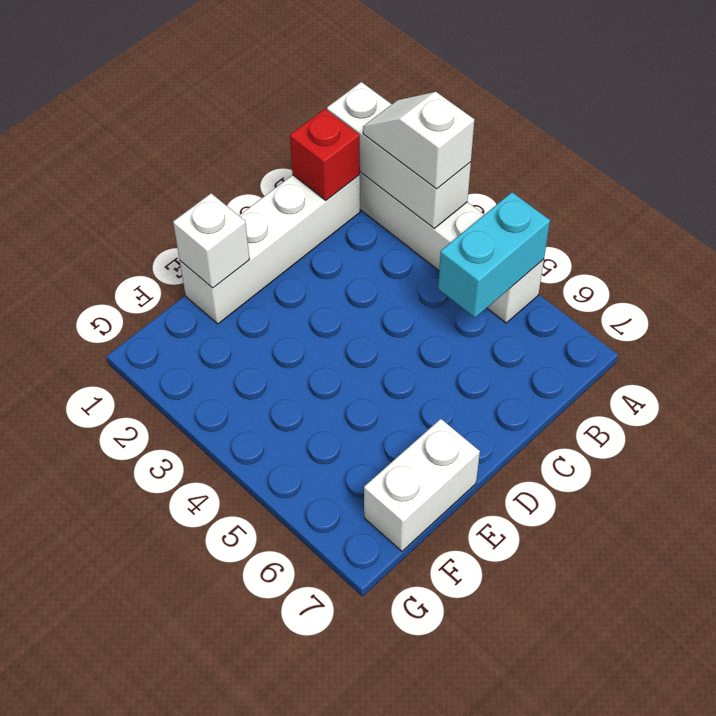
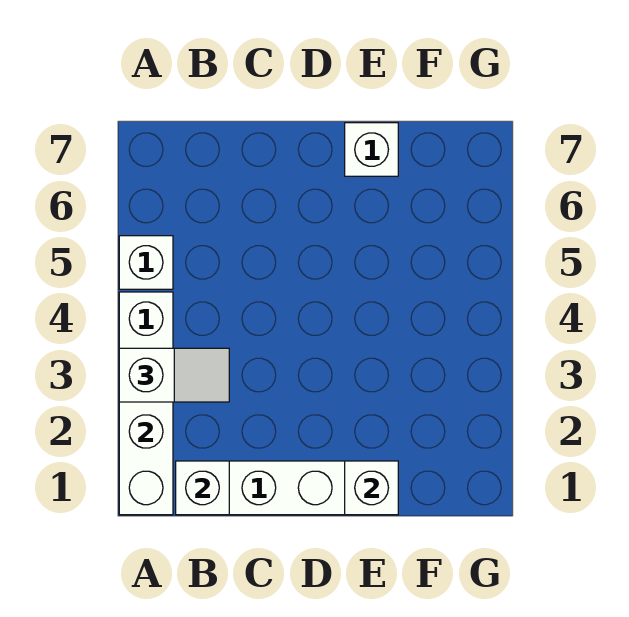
white slope A2:A3 level 3 top 3 -> white slope A3:B3 level 3 top A
cyan brick A5:B5 level 2 -> none
red brick B1 level 2 -> white brick B1 level 2
white brick E7:F7 level 1 -> white brick E7 level 1

